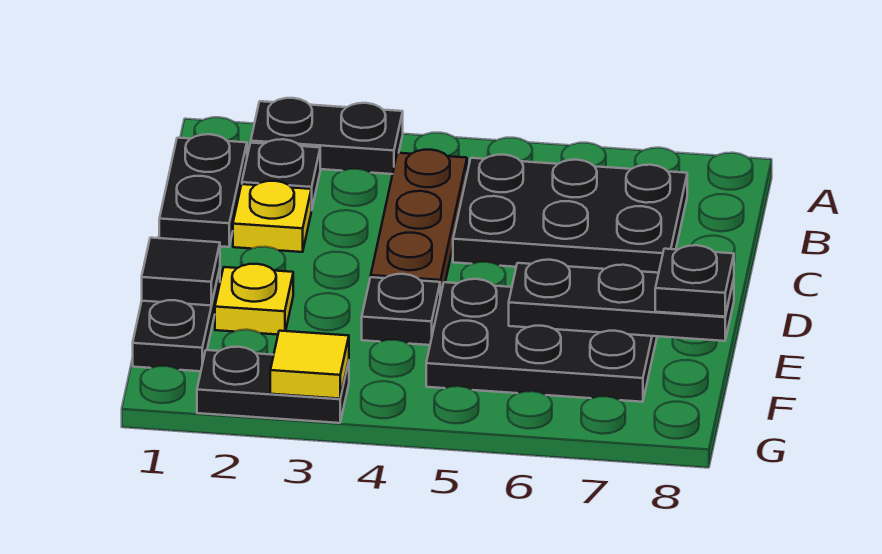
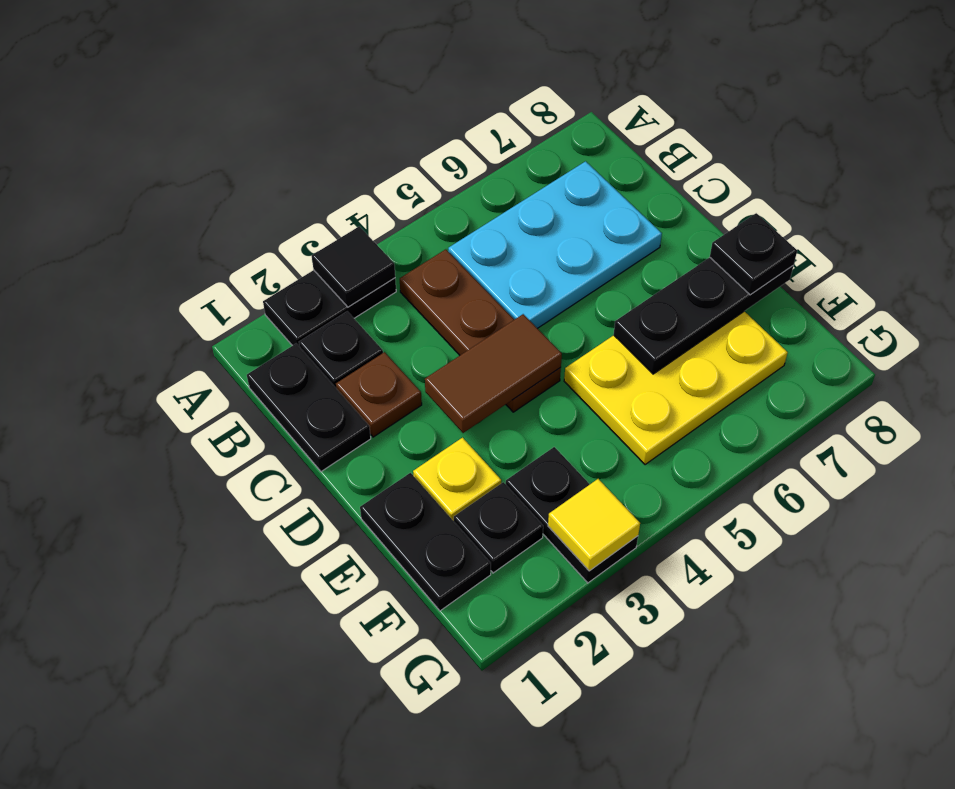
black plate B5:C7 level 1 -> cyan plate B5:C7 level 1
yellow plate C2 level 1 -> brown plate C2 level 1
none -> brown tile D3:D4 level 2
black tile E1 level 2 -> black tile A3 level 2
black plate E4 level 1 -> black plate F2 level 1
black plate E5:F7 level 1 -> yellow plate E5:F7 level 1
black plate G2:G3 level 1 -> black plate F3:G3 level 1

